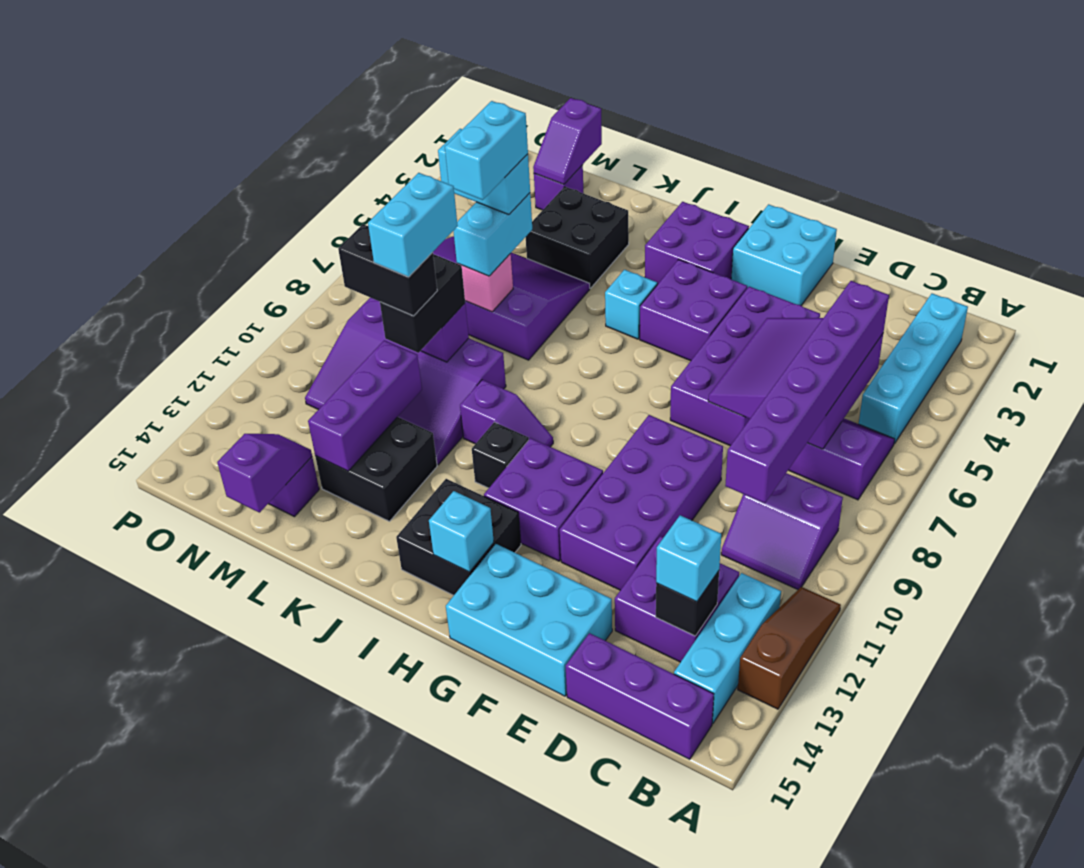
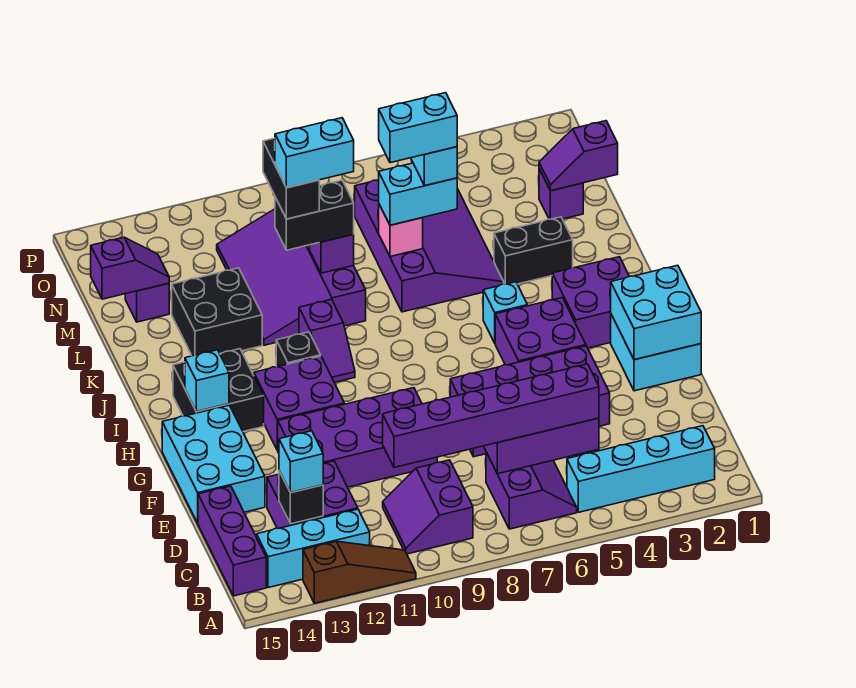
none -> cyan brick F1:G2 level 2
black brick K3:L4 level 1 -> black brick K3:K4 level 1
purple brick L11:L13 level 2 -> none

